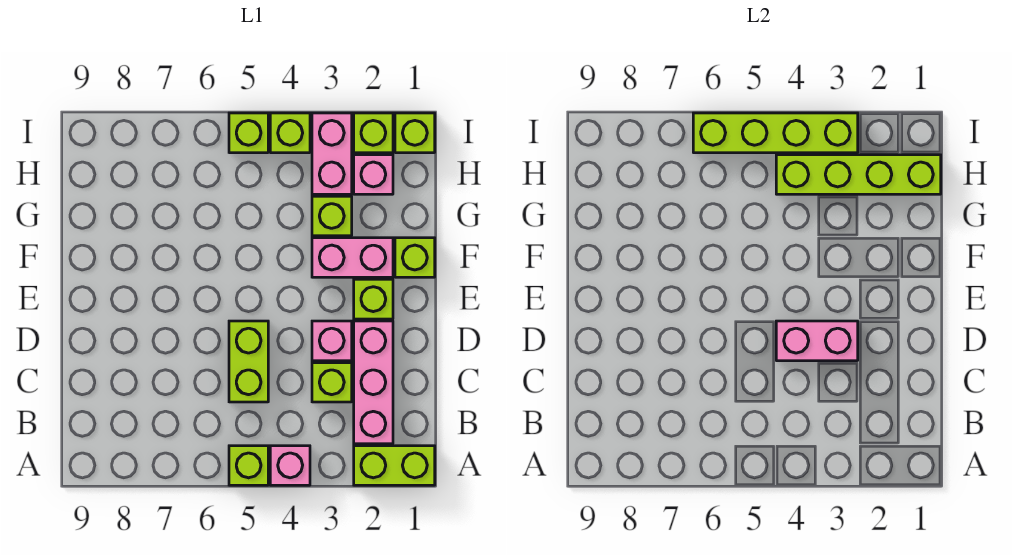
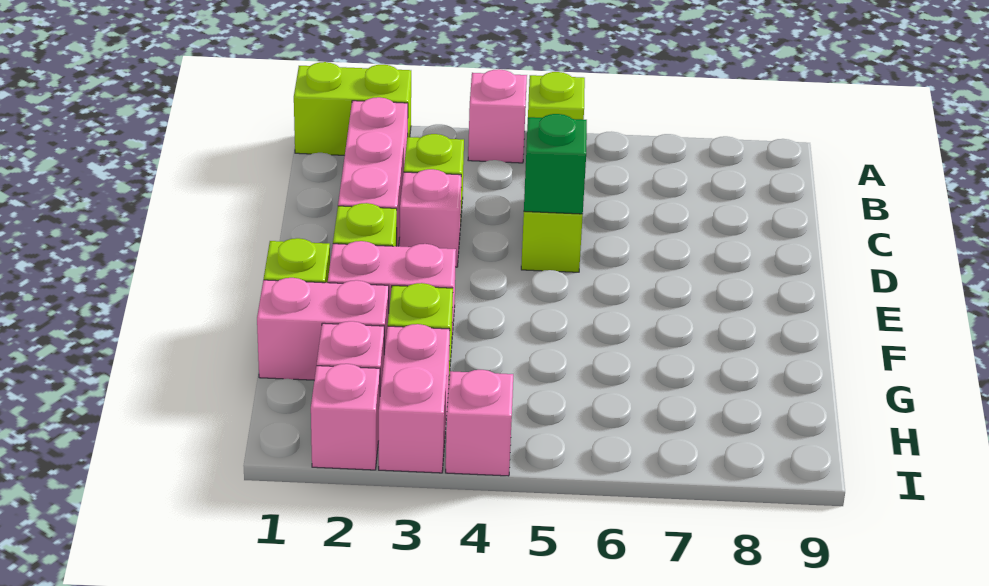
pink brick D3:D4 level 2 -> pink brick G1:G2 level 1
none -> green brick D5 level 2
lime brick H1:H4 level 2 -> none
lime brick I1 level 1 -> none
lime brick I2 level 1 -> pink brick I2 level 1
lime brick I3:I6 level 2 -> none
lime brick I4 level 1 -> pink brick I4 level 1
lime brick I5 level 1 -> none

